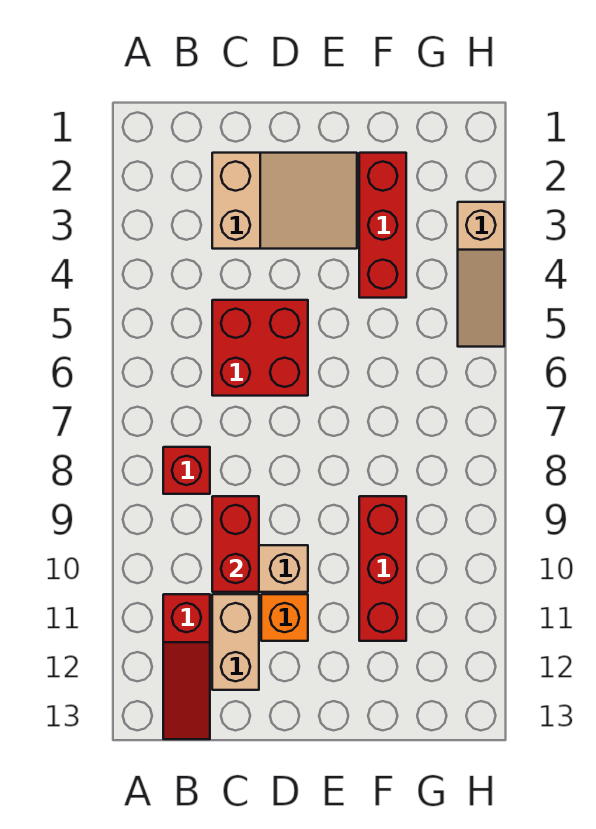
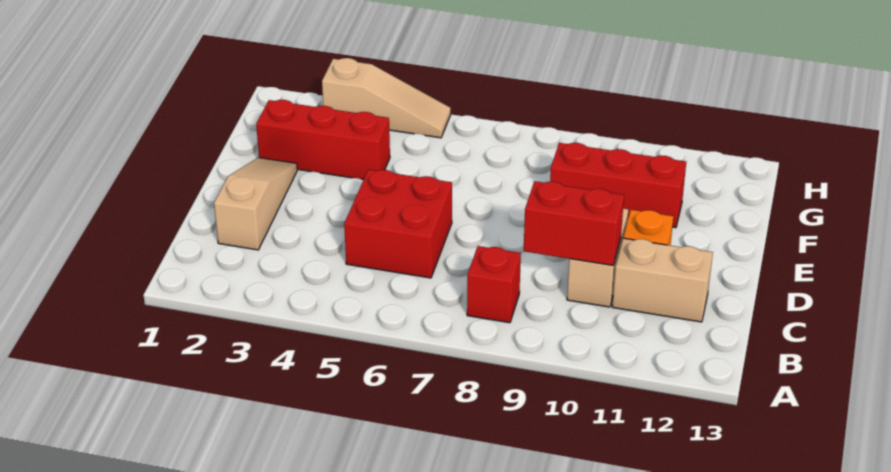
red slope B11:B13 level 1 top 11 -> none
tan slope C2:E3 level 1 top C -> tan slope C2:E2 level 1 top C

